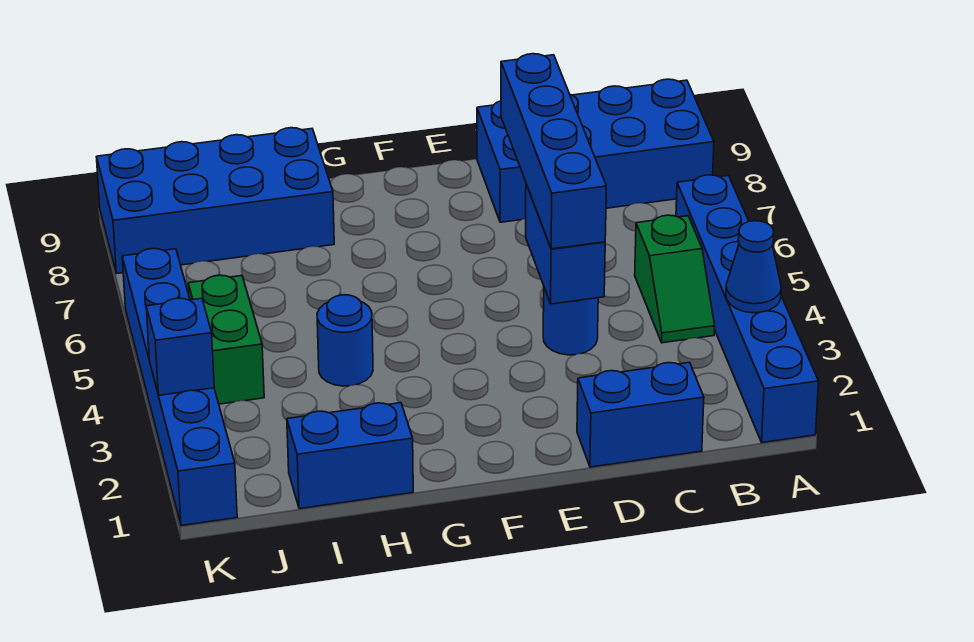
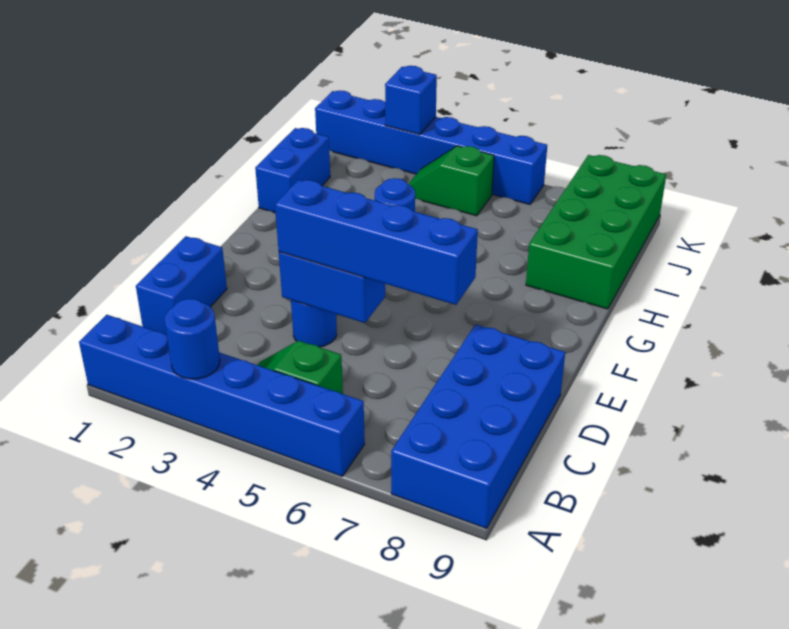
blue cone A3 level 2 -> blue round brick A3 level 2
blue brick H8:K9 level 1 -> green brick H8:K9 level 1
green brick J4:J5 level 1 -> green slope J4:J5 level 1 top 5

